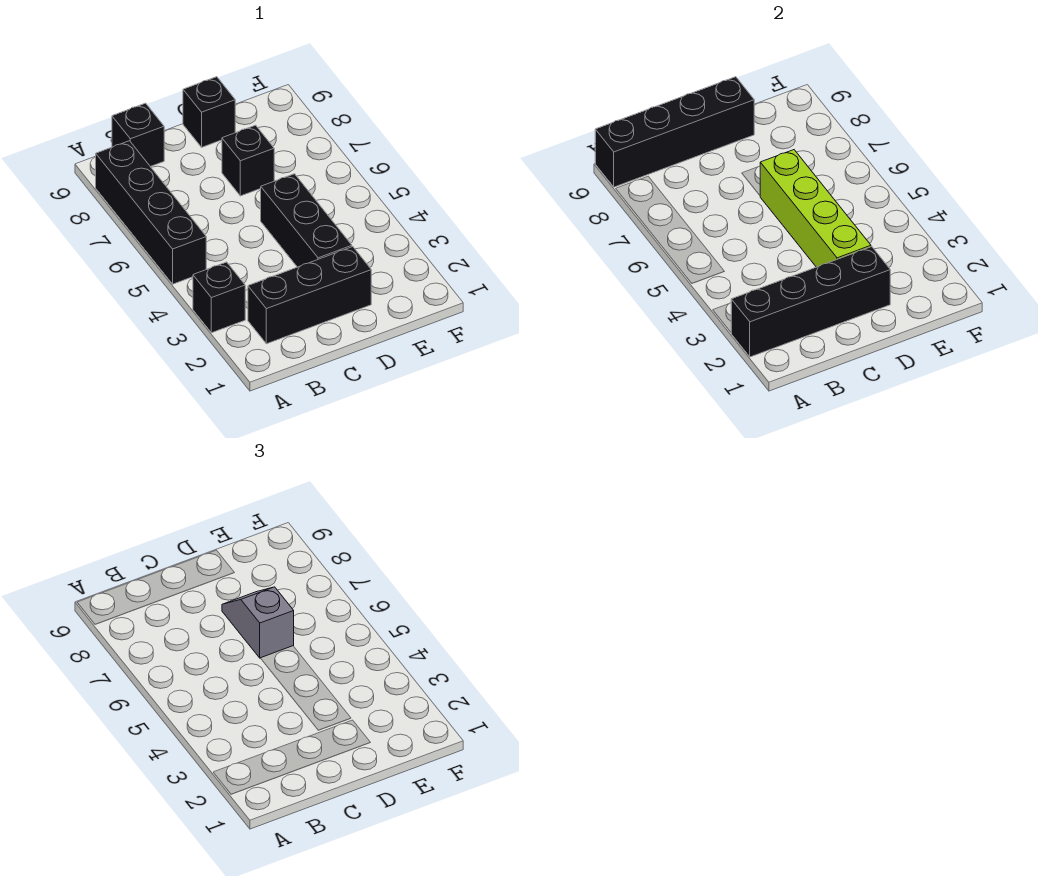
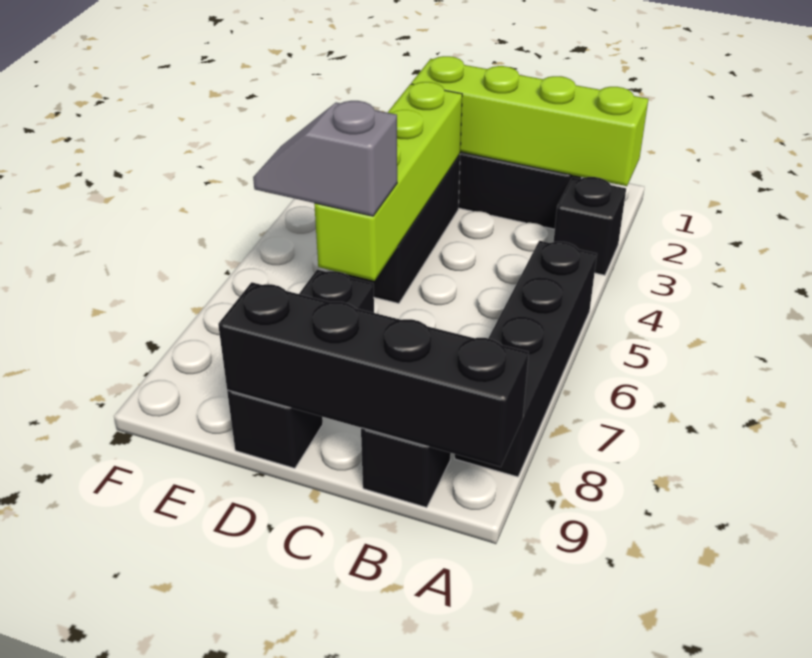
black brick A2:D2 level 2 -> lime brick A2:D2 level 2
grey slope D6:D7 level 3 top 6 -> grey slope D6:E6 level 3 top D

